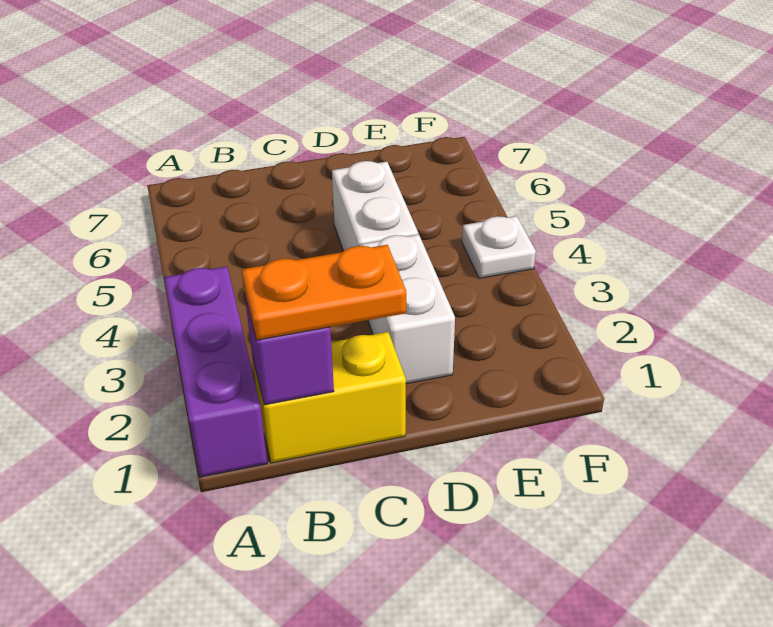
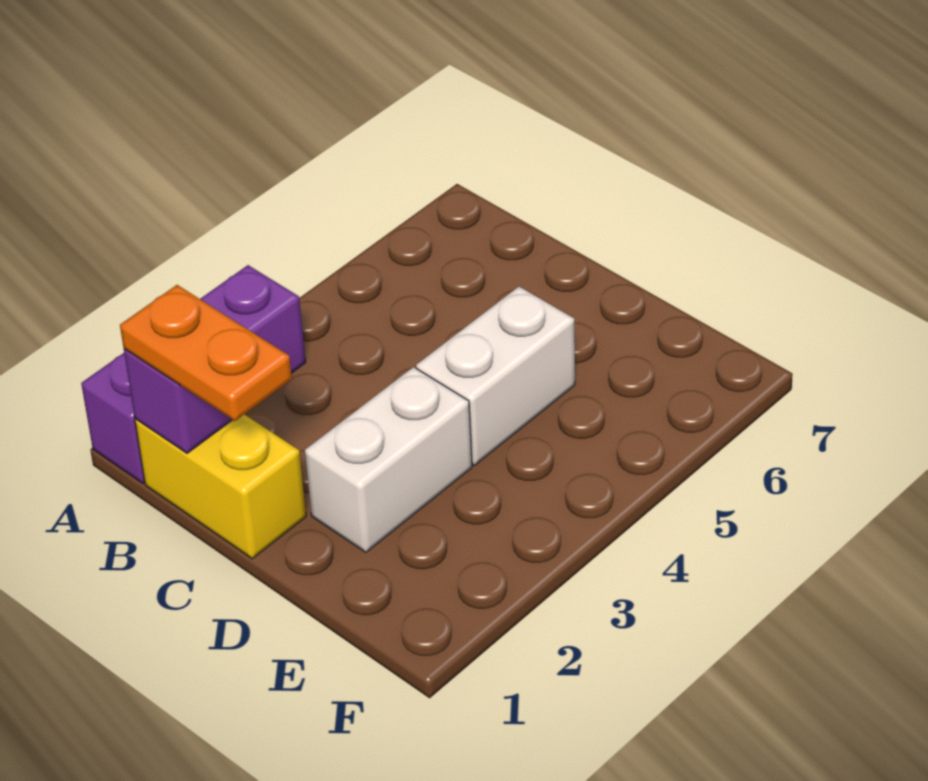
white plate F4 level 1 -> none

